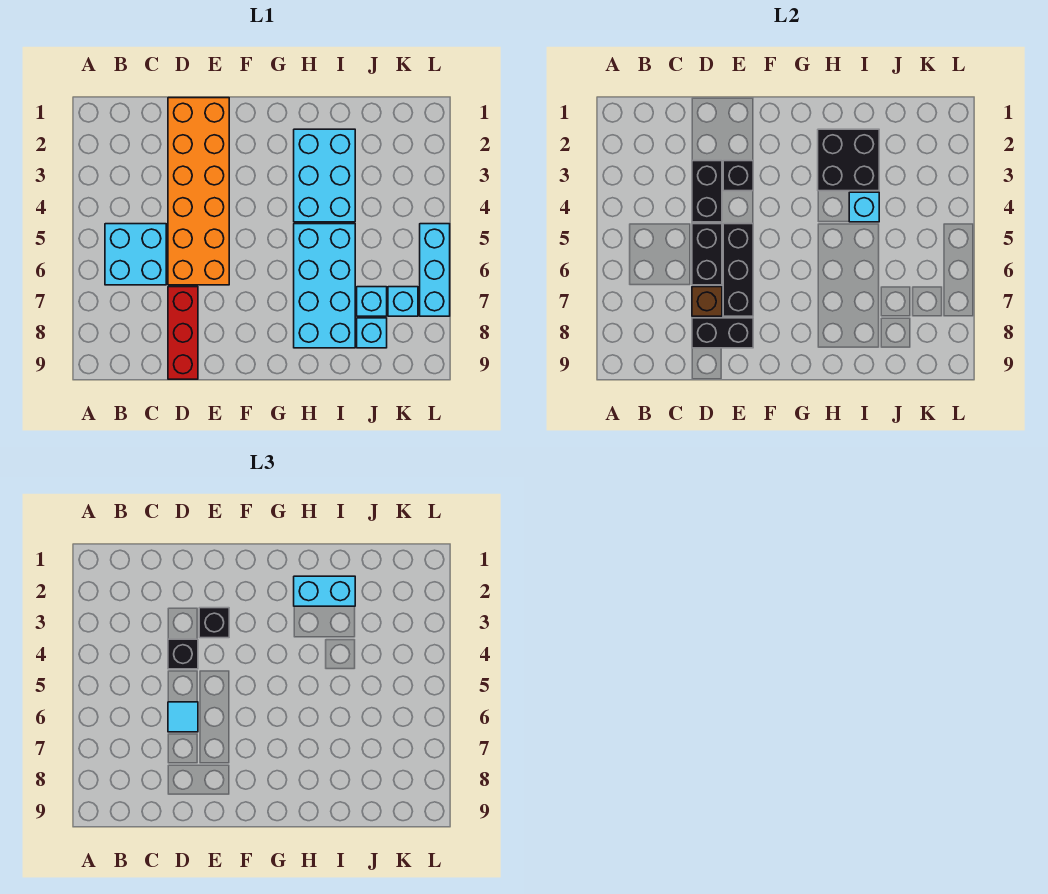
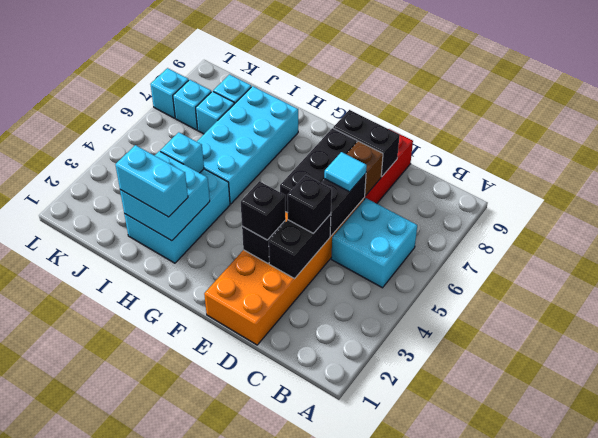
black brick H2:I3 level 2 -> cyan brick H2:I3 level 2
cyan brick L5:L7 level 1 -> cyan brick L7 level 1

